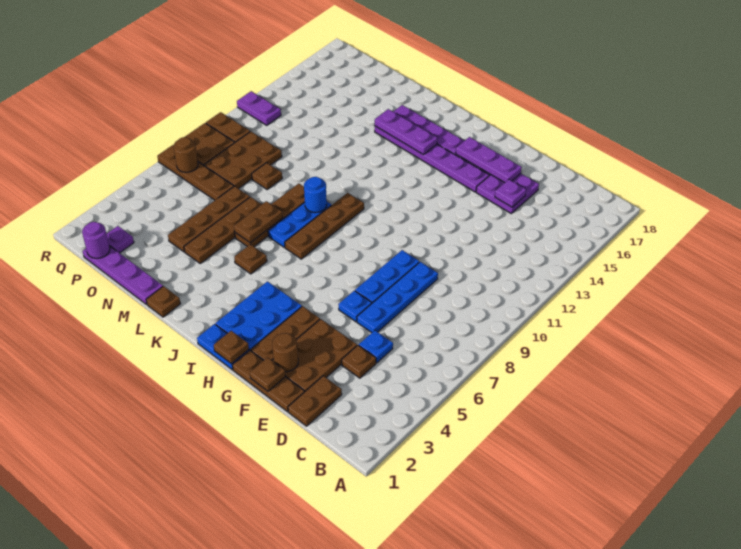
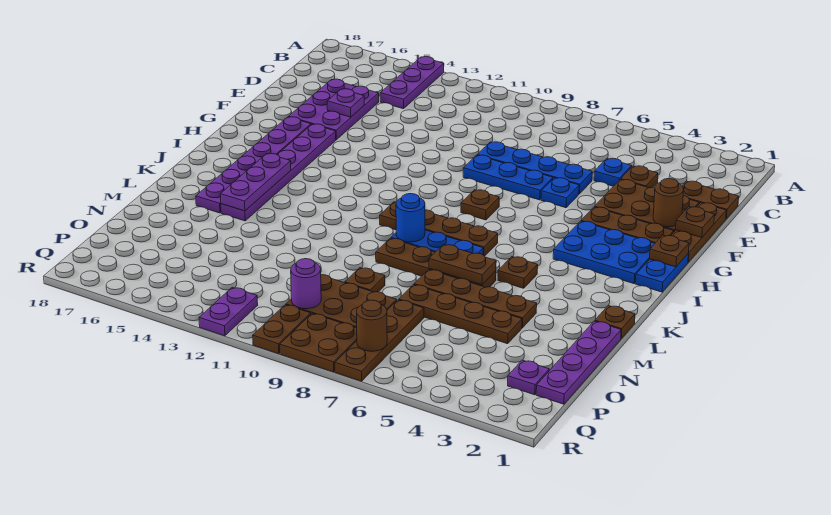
purple plate E15:F16 level 1 -> purple plate D15:F16 level 1
purple plate F16:H16 level 2 -> purple plate A14:C14 level 1
none -> brown plate H8 level 1
purple round brick P1 level 2 -> purple round brick P10 level 2

